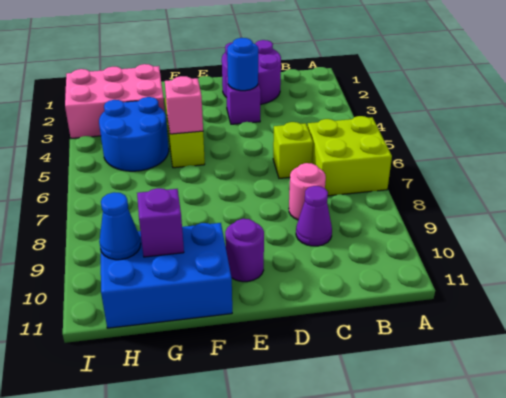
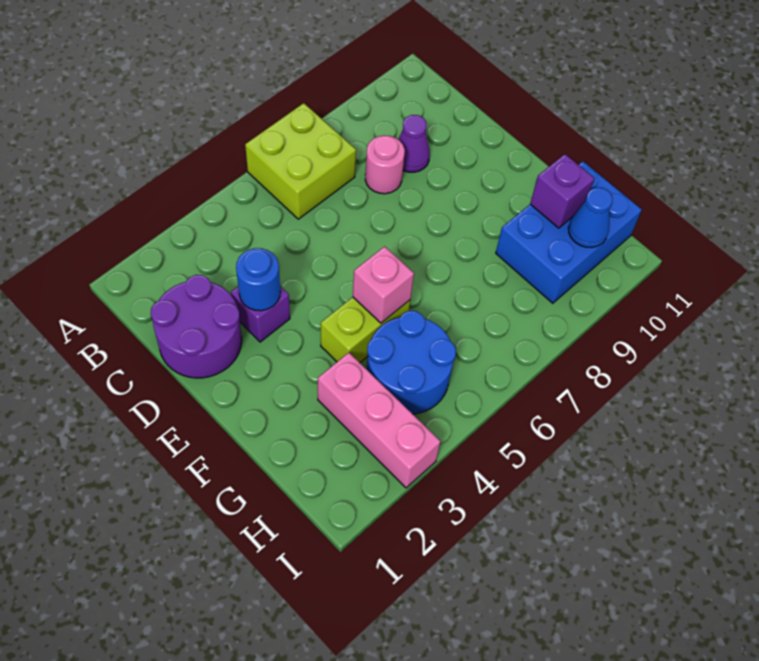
lime brick C6 level 1 -> none
purple round brick E10 level 1 -> none
blue brick F10:H11 level 1 -> blue brick G9:H11 level 1
pink brick G2:I3 level 1 -> pink brick G3:I3 level 1

